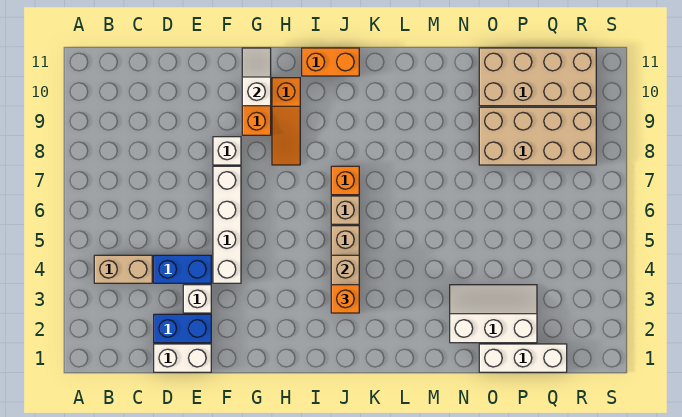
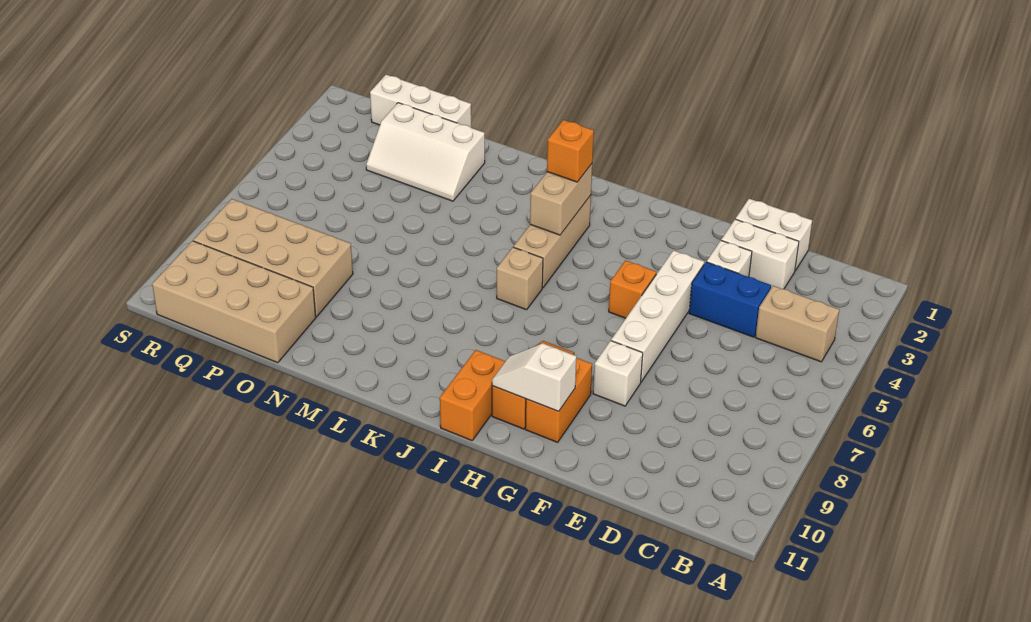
blue brick D2:E2 level 1 -> white brick D2:E2 level 1
white slope G10:G11 level 2 top 10 -> white slope G10:H10 level 2 top G
orange brick I11:J11 level 1 -> orange brick I10:I11 level 1
orange brick J7 level 1 -> orange brick G5 level 1

